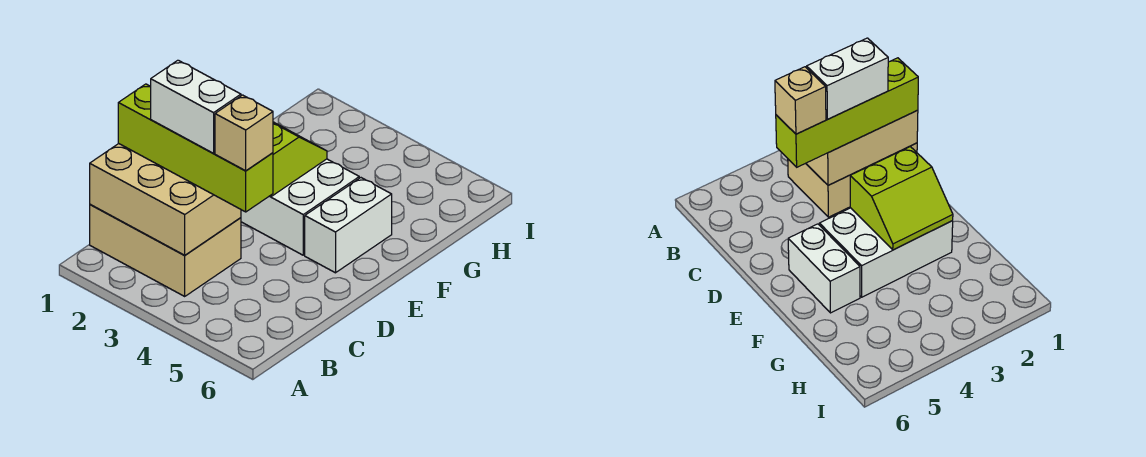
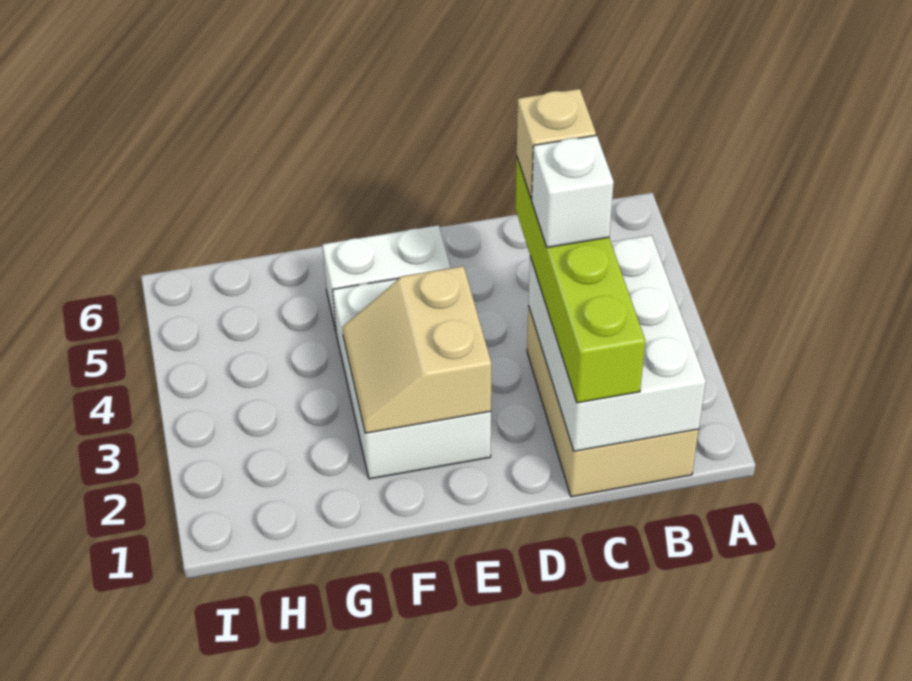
tan brick B1:C3 level 2 -> white brick B1:C3 level 2
white brick C2:C3 level 4 -> white brick C3 level 4
lime slope E2:F3 level 2 top E -> tan slope E2:F3 level 2 top E

